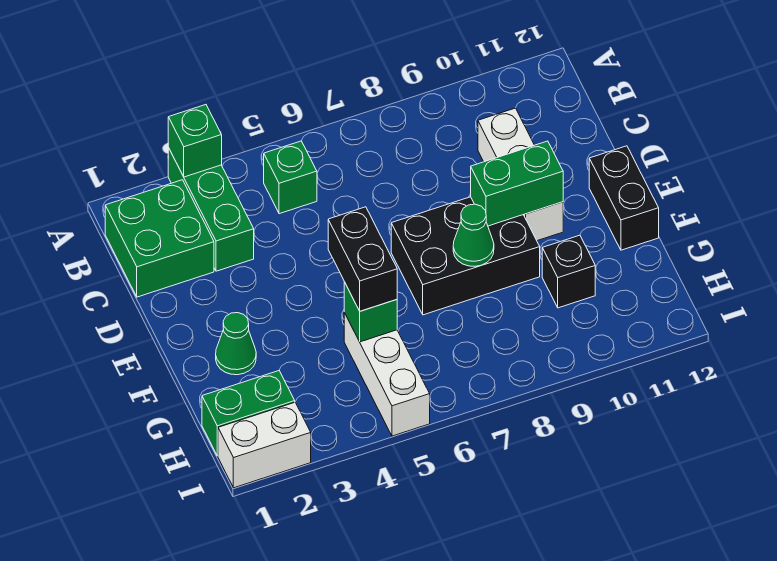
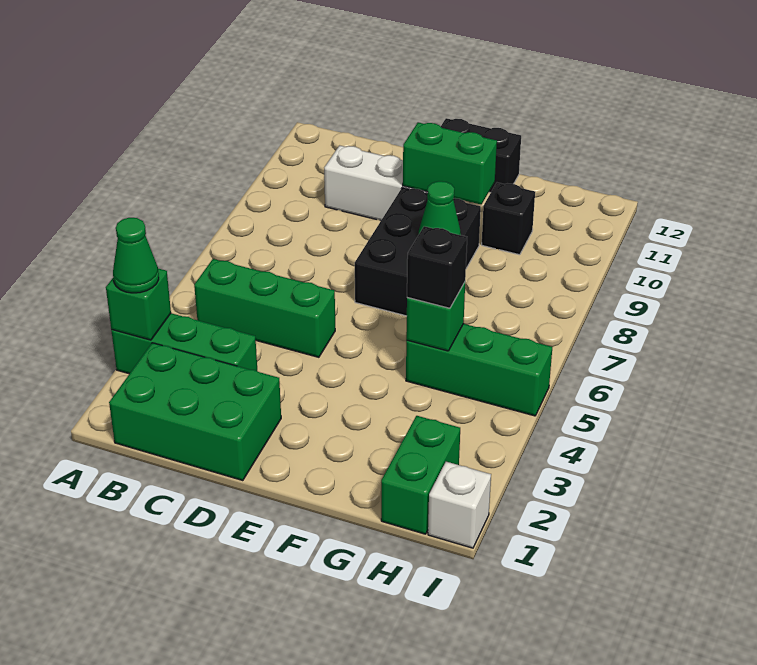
green brick B1:C2 level 1 -> green brick B1:D2 level 1
green brick B5 level 1 -> green brick B5:D5 level 1
green brick E9:E10 level 2 -> green brick E10:F10 level 2
green cone F2 level 1 -> green cone A3 level 3
black brick F5:G5 level 3 -> black brick G5 level 3
white brick G5:I5 level 1 -> green brick G5:I5 level 1
white brick I1:I2 level 1 -> white brick I1 level 1

